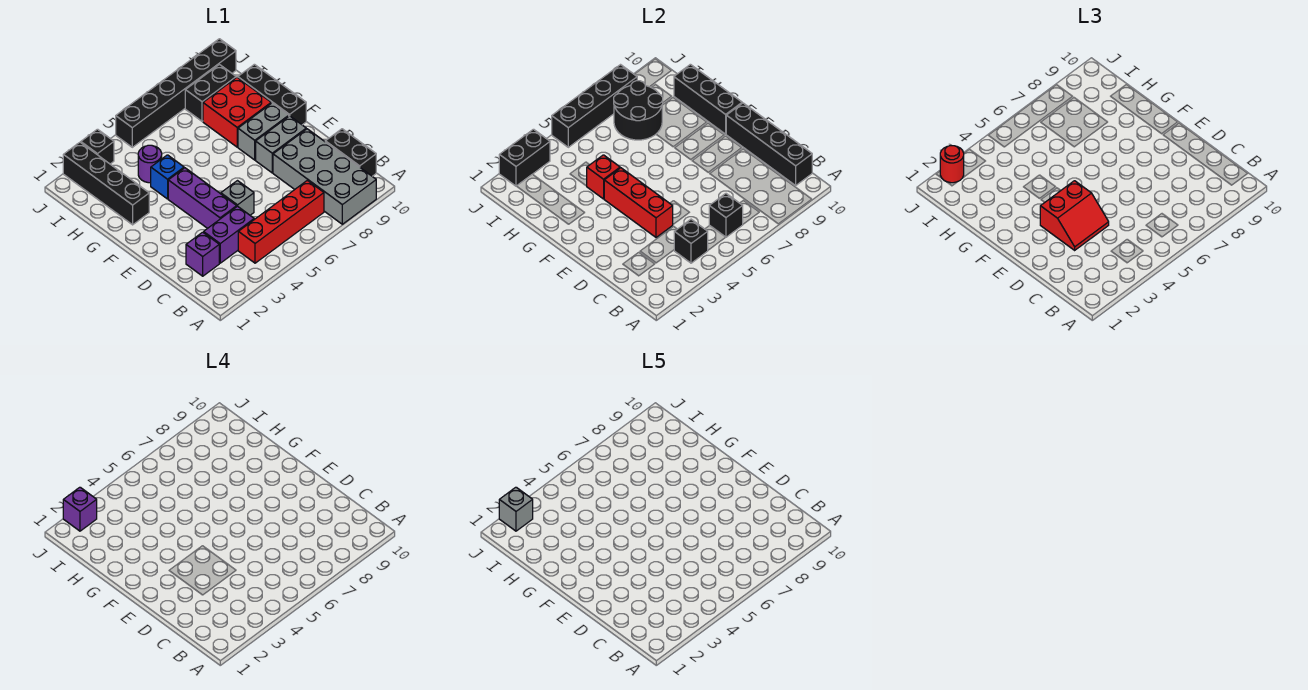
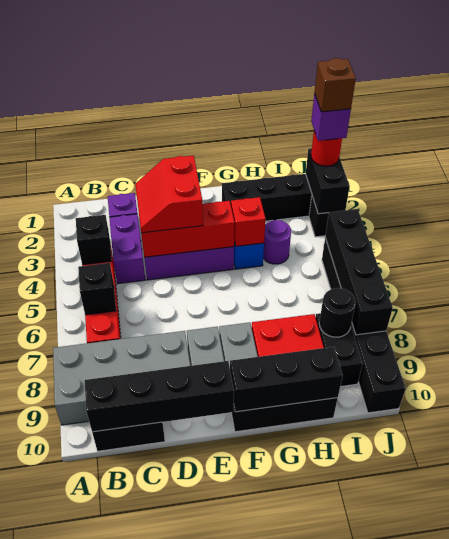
grey brick D5 level 1 -> none
black round brick H7:I8 level 2 -> black round brick I8 level 2
grey brick J2 level 5 -> brown brick J2 level 5

